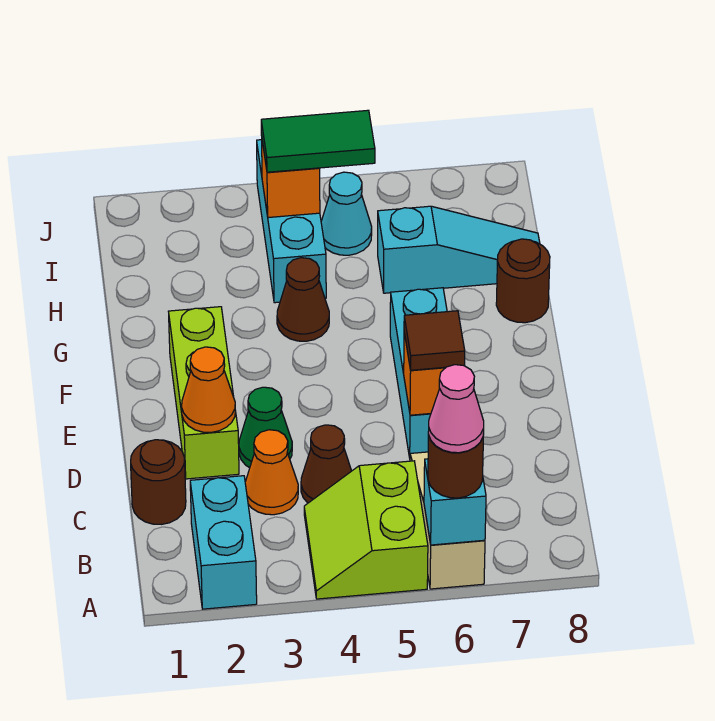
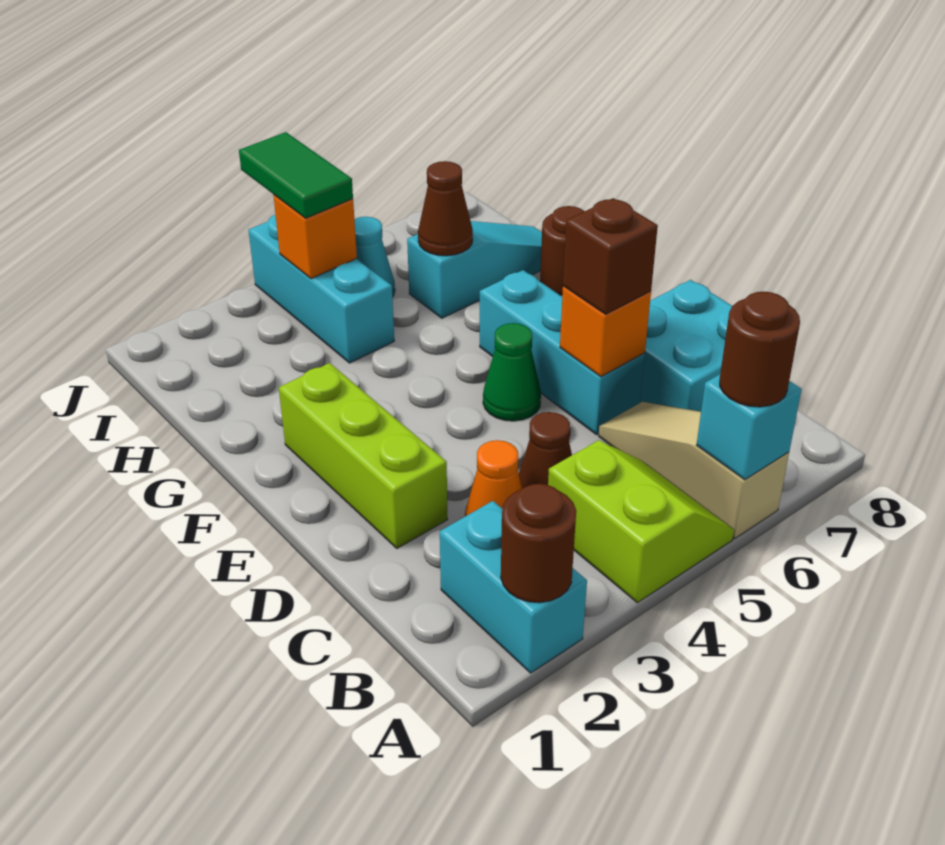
lime slope A4:B5 level 1 top 5 -> lime slope A4:B5 level 1 top 4
pink cone A6 level 4 -> none
brown round brick C1 level 1 -> brown round brick A2 level 2
none -> cyan brick C7:D8 level 1
orange cone D2 level 2 -> none
green cone D3 level 1 -> green cone E5 level 1
brown tile D6 level 3 -> brown brick D6 level 3
brown cone G4 level 1 -> brown cone H6 level 2
green tile I4:I5 level 3 -> green tile I4:J4 level 3

